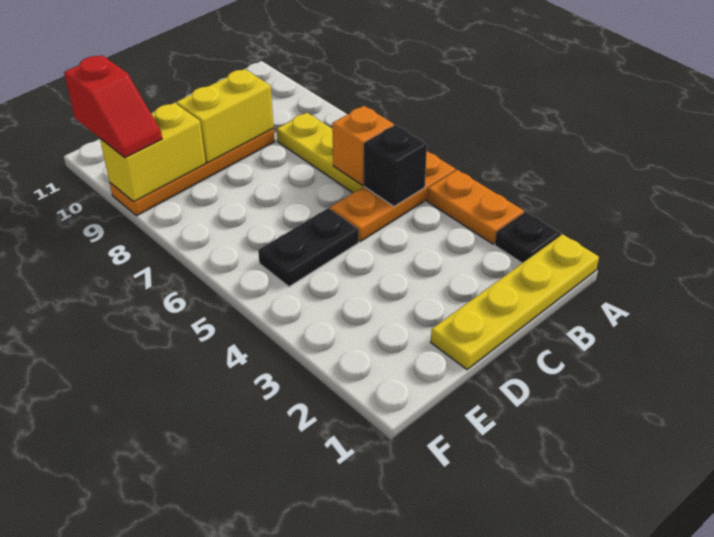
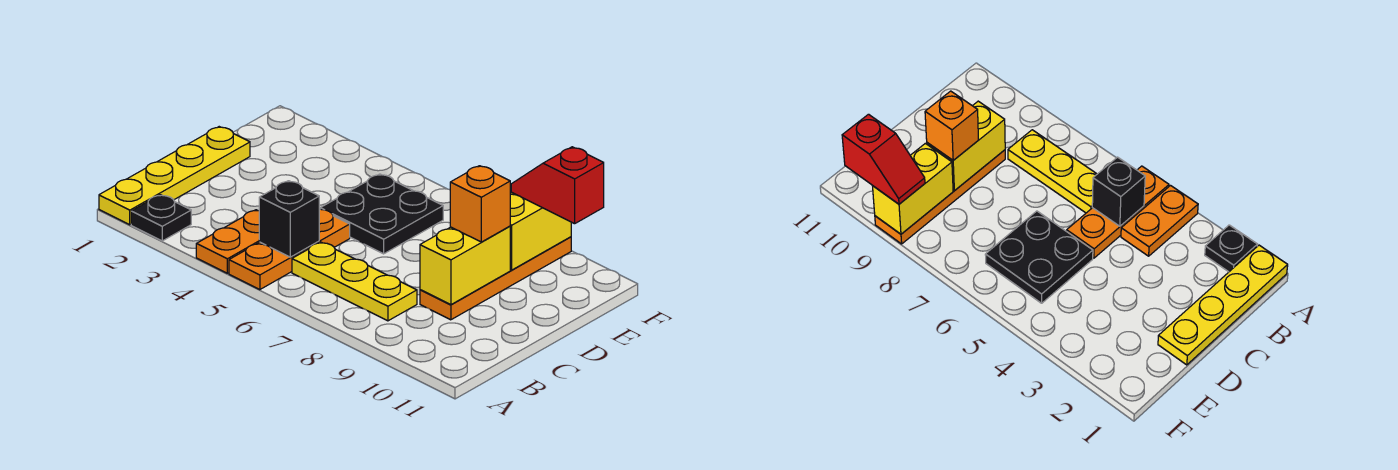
orange plate A3:A4 level 1 -> orange plate A4:B4 level 1
orange brick B6 level 2 -> orange brick D9 level 3
black plate D5:E5 level 1 -> black plate D5:E6 level 1

